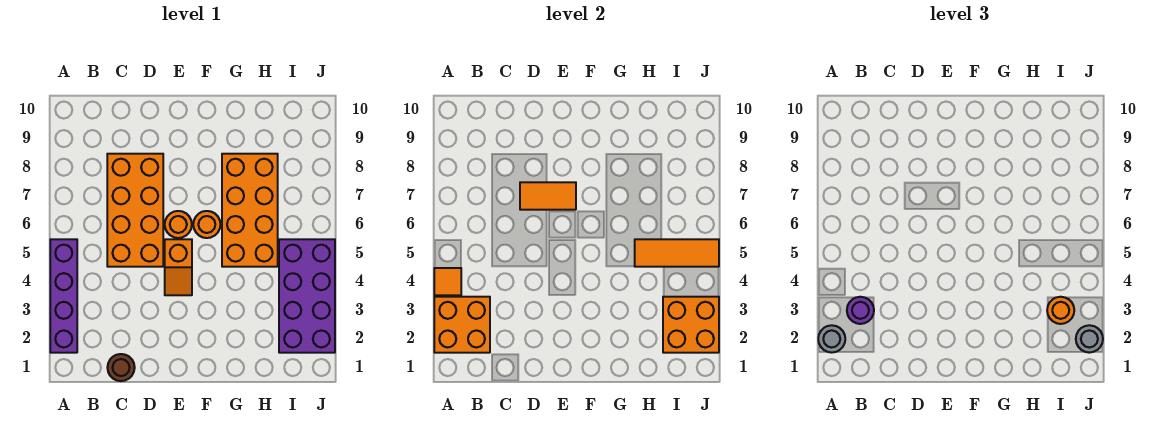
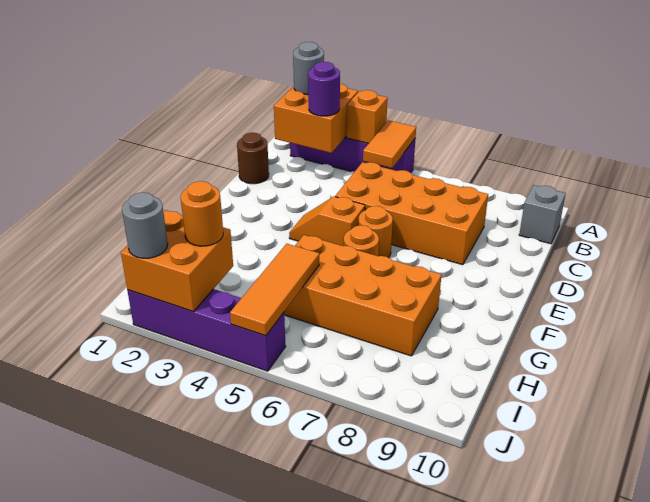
orange tile A4 level 2 -> orange brick A4 level 2
none -> grey brick B10 level 1
orange tile D7:E7 level 2 -> orange tile A5:B5 level 2
purple brick I2:J5 level 1 -> purple brick J2:J5 level 1

